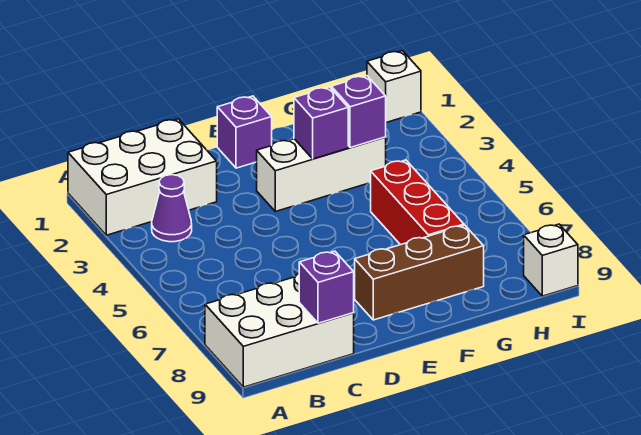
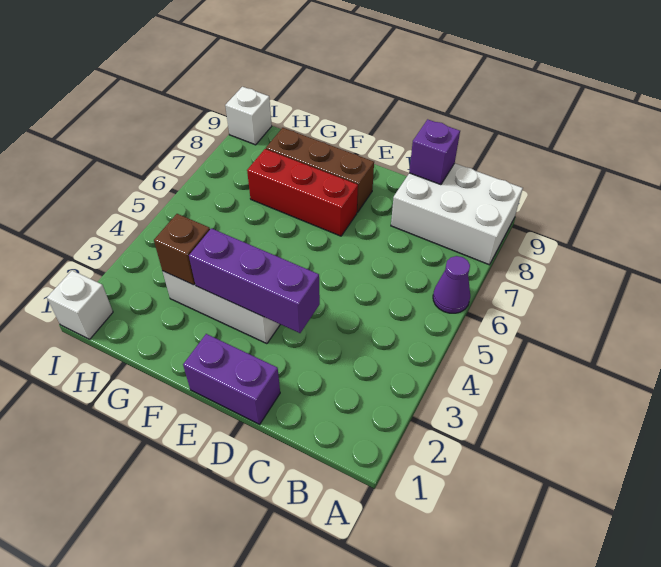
white brick A1:C2 level 1 -> none
purple cone B3 level 1 -> purple cone A6 level 1
purple brick E1 level 1 -> purple brick D1:E1 level 1
purple brick F3 level 2 -> purple brick D3:F3 level 2
purple brick G3 level 2 -> brown brick G3 level 2
red brick G5:G7 level 1 -> red brick E7:G7 level 1

